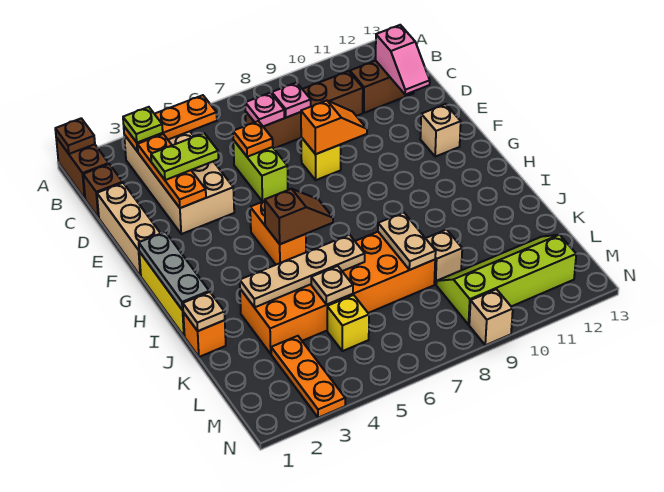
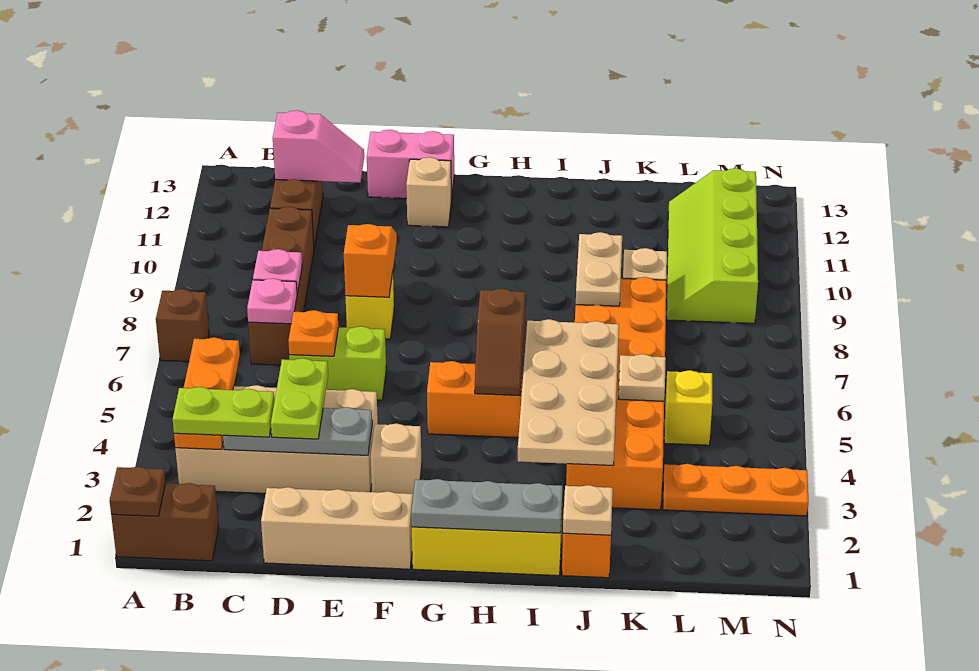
lime plate B3 level 3 -> lime plate B3:C3 level 3
brown brick C1 level 1 -> brown brick A7 level 1
orange plate C3:E3 level 2 -> grey plate C3:E3 level 2
none -> pink brick E13:F13 level 1
brown slope H5:H6 level 2 top 5 -> brown slope H5:H6 level 2 top 6
tan plate J3:J6 level 2 -> tan plate I3:J6 level 2
tan plate J8:K8 level 2 -> tan plate J8:J9 level 2
tan brick N9 level 1 -> tan brick F3 level 1

